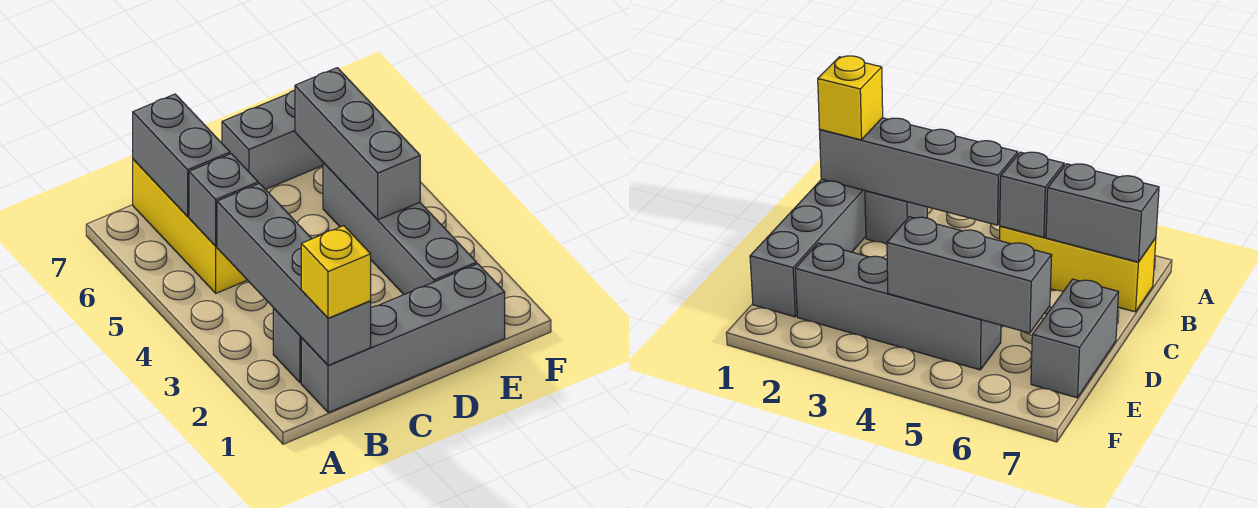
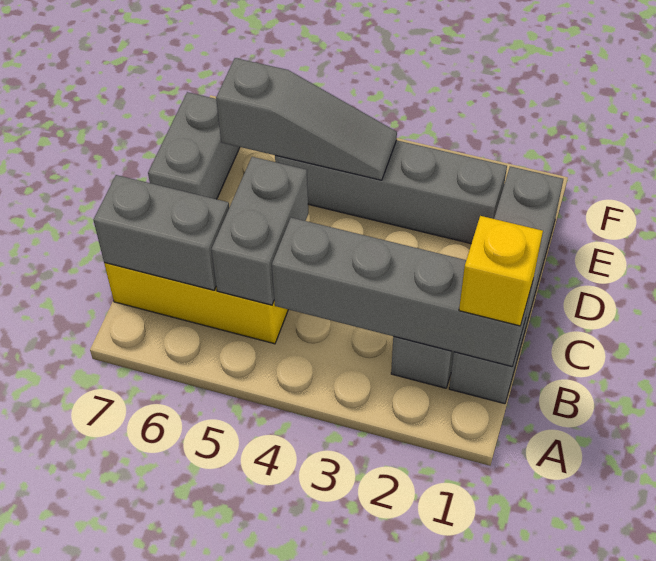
grey brick B5 level 2 -> grey brick B5:C5 level 2
grey brick E4:E6 level 2 -> grey slope E4:E6 level 2 top 6

